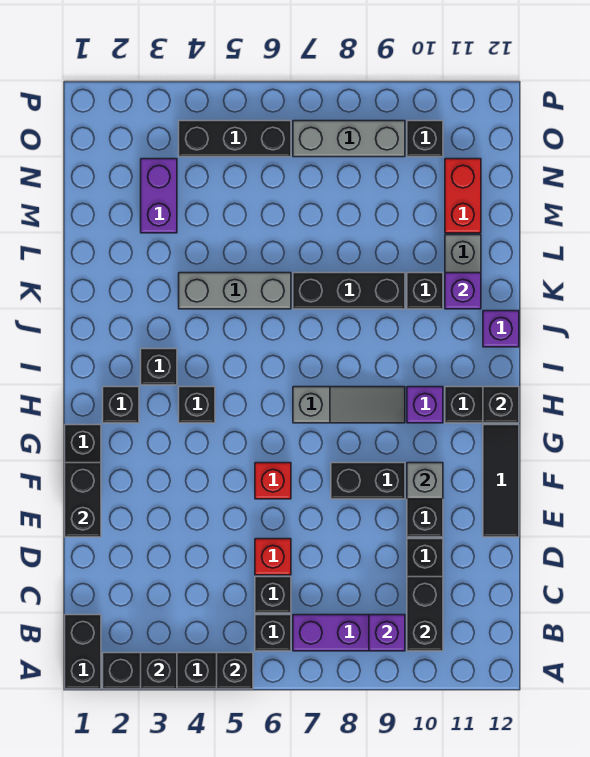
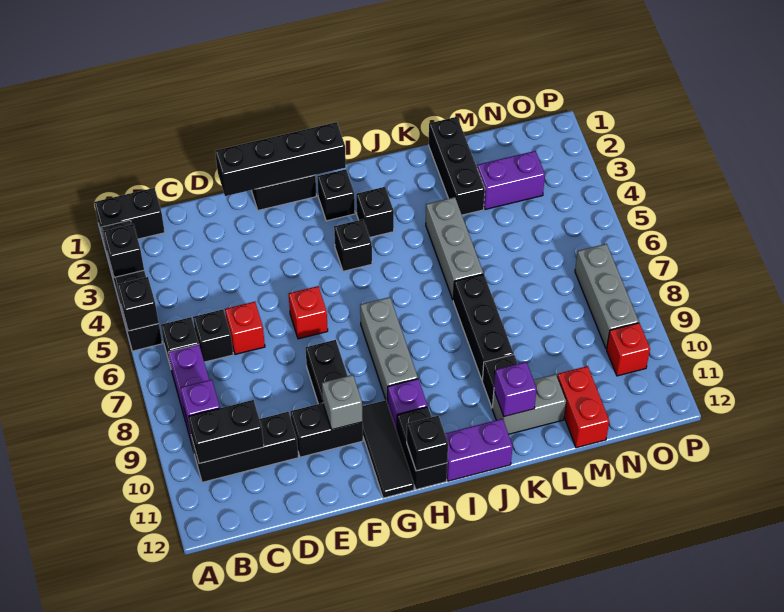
black brick E1:F1 level 2 -> black brick E1:H1 level 2
black tile E12:G12 level 1 -> black tile G10:G12 level 1
grey slope H7:H9 level 1 top 7 -> grey brick H7:H9 level 1
purple brick J12 level 1 -> purple brick I12:J12 level 1
red brick M11:N11 level 1 -> red brick M11:M12 level 1
black brick O4:O6 level 1 -> black brick L1:L3 level 1
black brick O10 level 1 -> red brick O10 level 1

